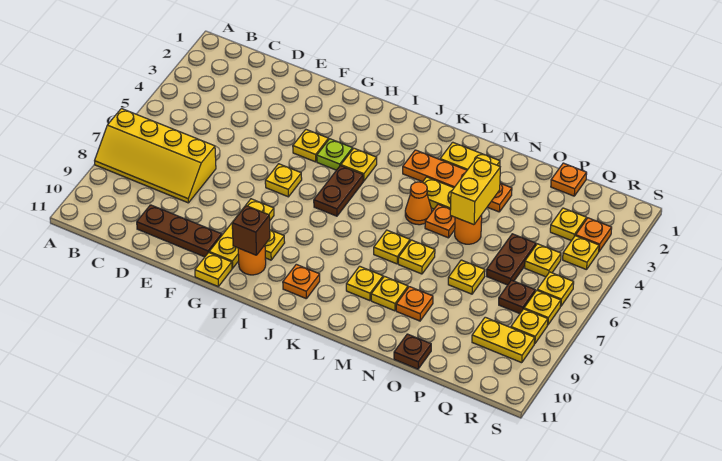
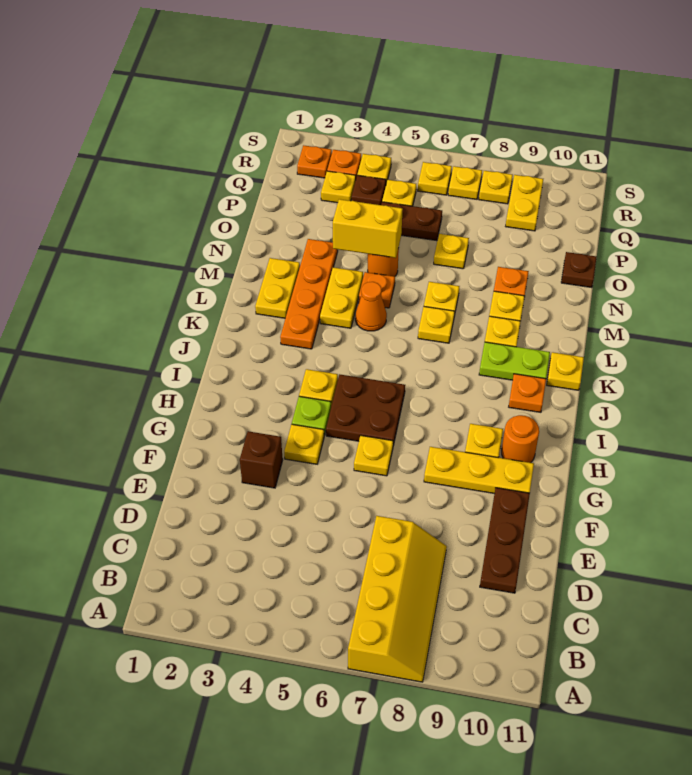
yellow plate G11 level 1 -> yellow plate K11 level 1
brown brick H10 level 2 -> brown brick F3 level 1
brown plate I5:I6 level 1 -> brown plate H5:I6 level 1
none -> lime plate K9:K10 level 1
orange plate P1 level 1 -> orange plate R2 level 1
brown plate Q7 level 1 -> brown plate Q4 level 1

